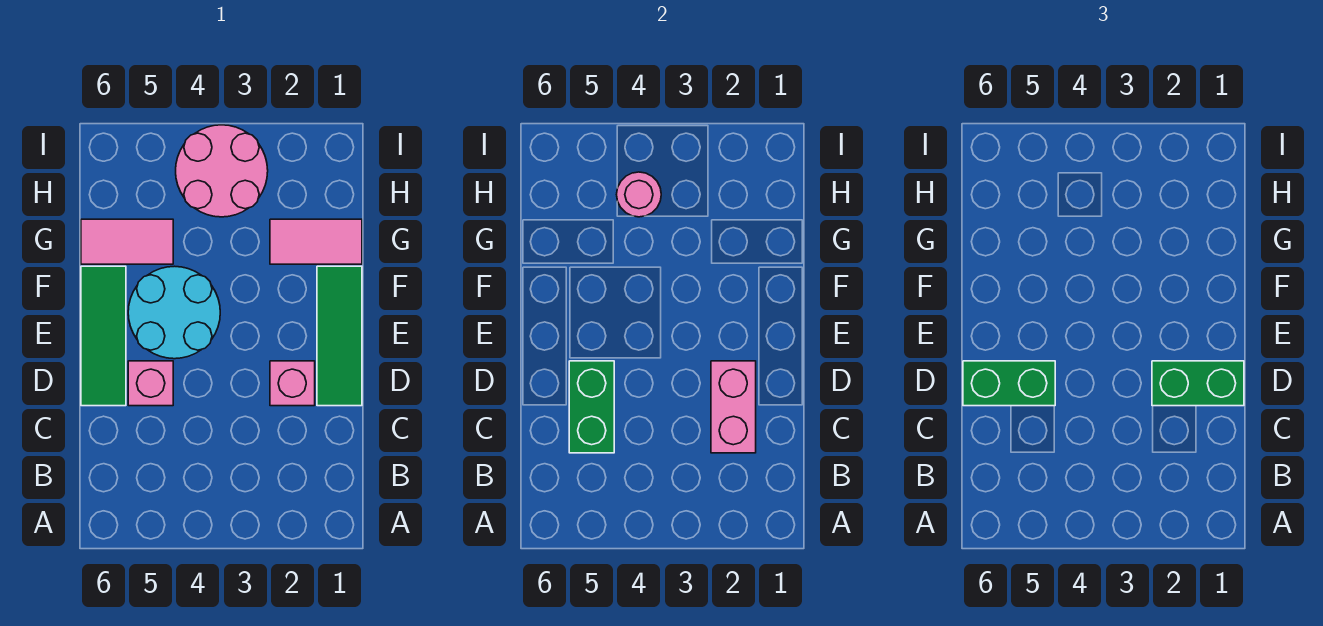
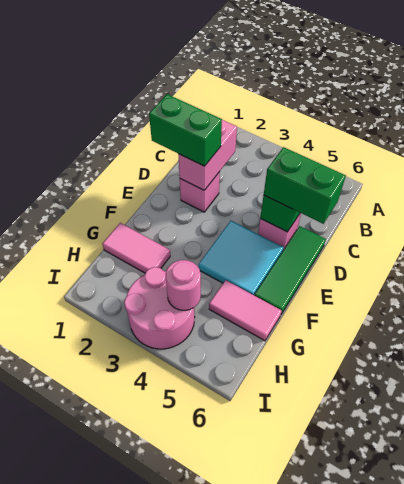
green tile D1:F1 level 1 -> none
cyan round brick E4:F5 level 1 -> cyan tile E4:F5 level 1

